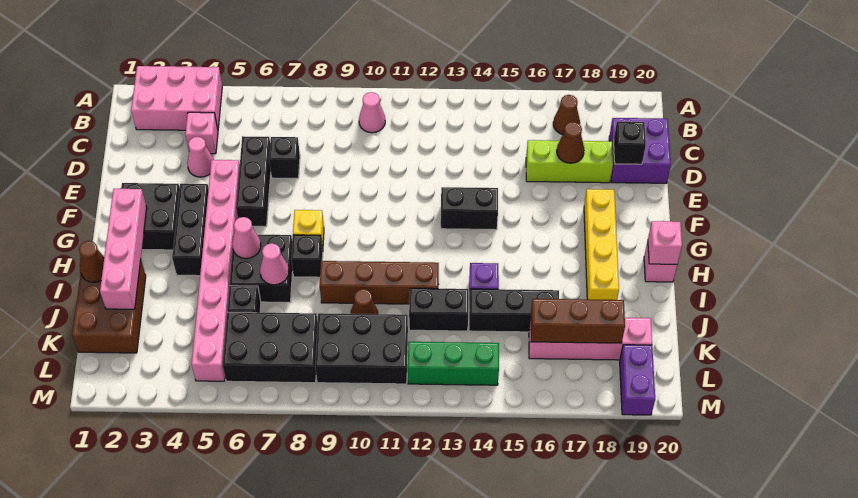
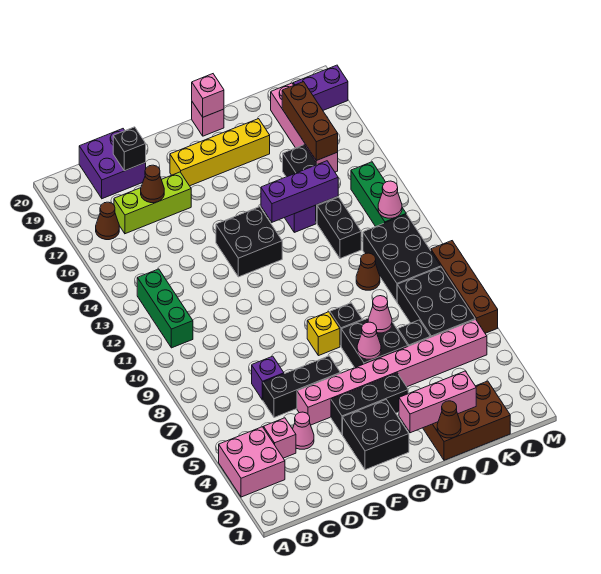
pink brick A2:B4 level 1 -> pink brick A3:B4 level 1
pink cone B10 level 1 -> pink cone L12 level 2
none -> green brick B11:B13 level 1
black brick D7 level 1 -> purple brick D7 level 1
lime brick D16:D18 level 1 -> lime brick C17:E17 level 1
black brick F13:F14 level 1 -> black brick F13:G14 level 1
pink brick G2:J2 level 2 -> pink brick H2:J2 level 2
none -> purple brick H14:J14 level 2
brown brick I9:I12 level 1 -> brown brick M6:M9 level 1

